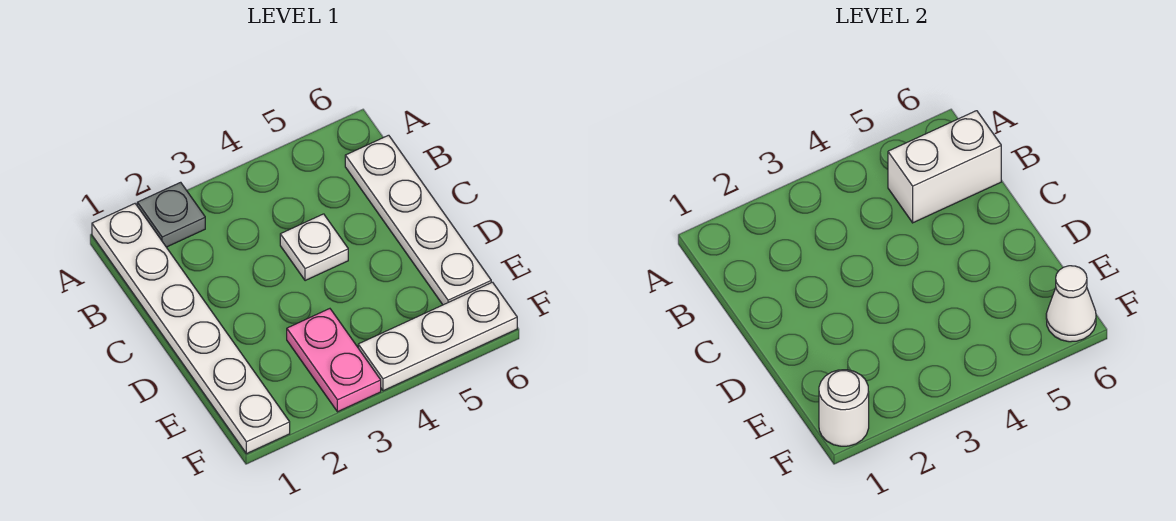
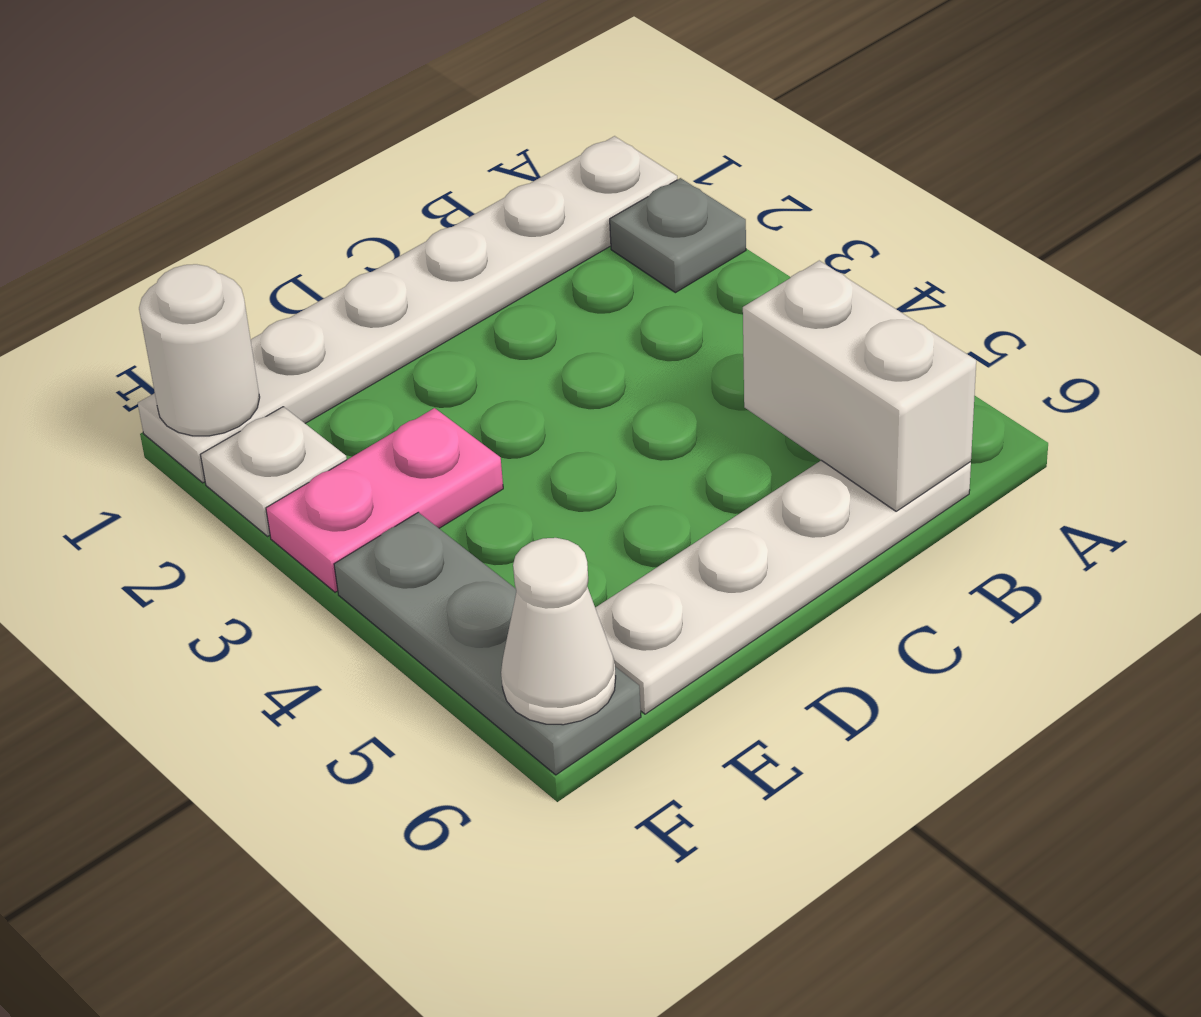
white plate C4 level 1 -> white plate F2 level 1
white plate F4:F6 level 1 -> grey plate F4:F6 level 1

